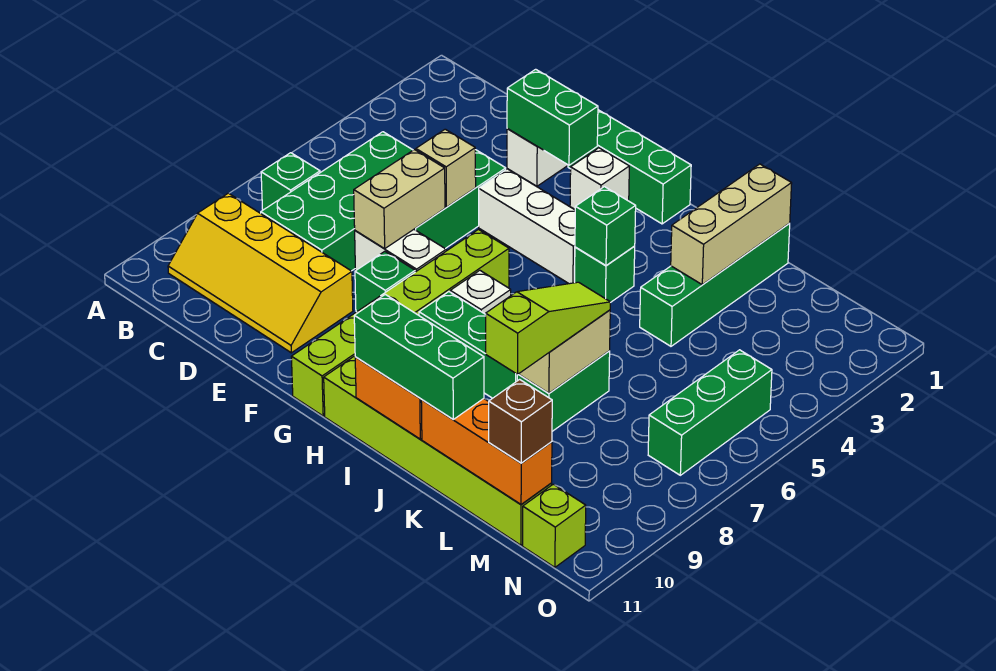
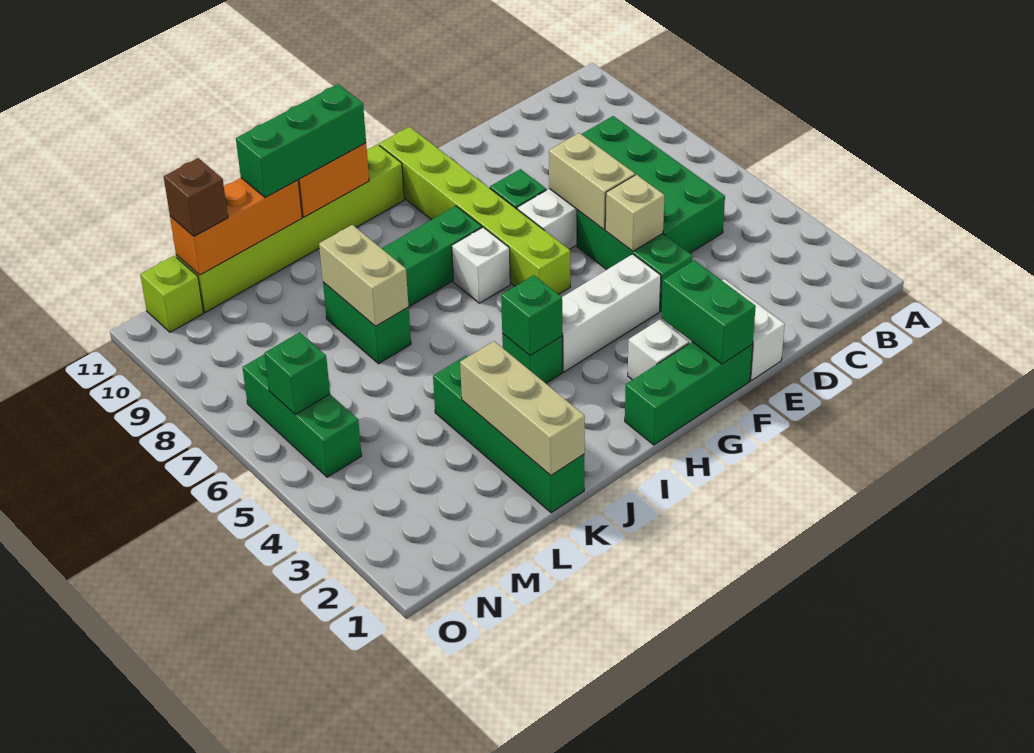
green brick B7 level 1 -> green brick N6 level 2
yellow slope B9:E10 level 1 top 9 -> none
green brick E2:F2 level 2 -> green brick F1:F2 level 2
lime slope K7:K9 level 3 top 9 -> none

